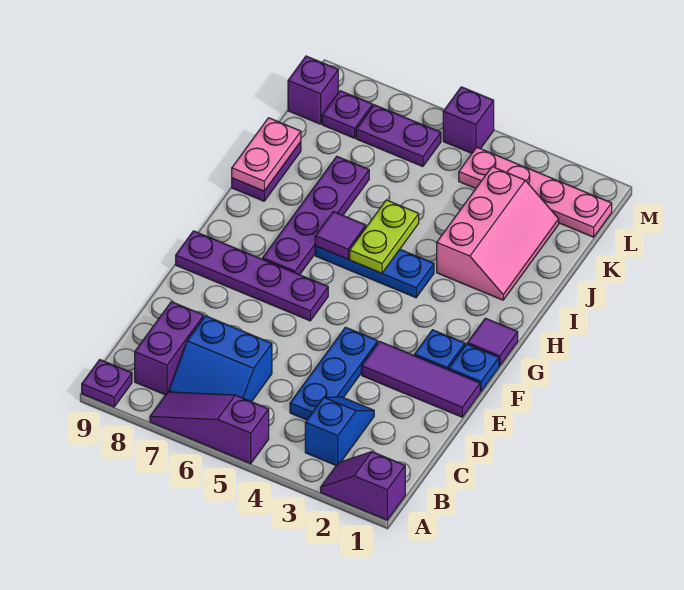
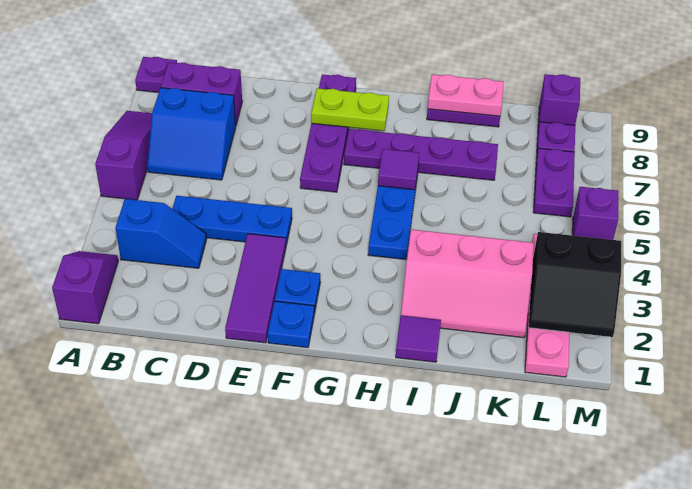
blue slope B6:C7 level 1 top C -> blue slope B6:C7 level 1 top 7
purple tile G1 level 1 -> purple tile I1 level 1
lime plate H5:I5 level 2 -> lime plate F8:G8 level 2
none -> black slope L2:M3 level 2 top 3

